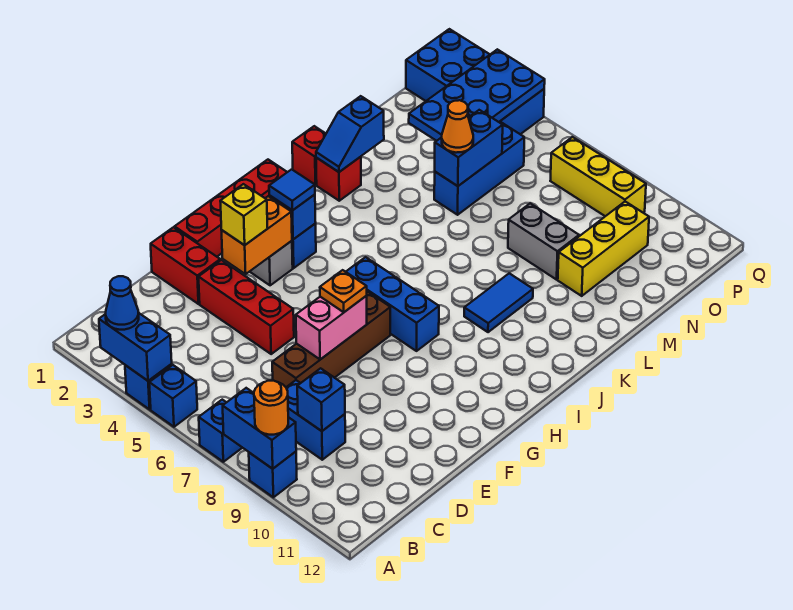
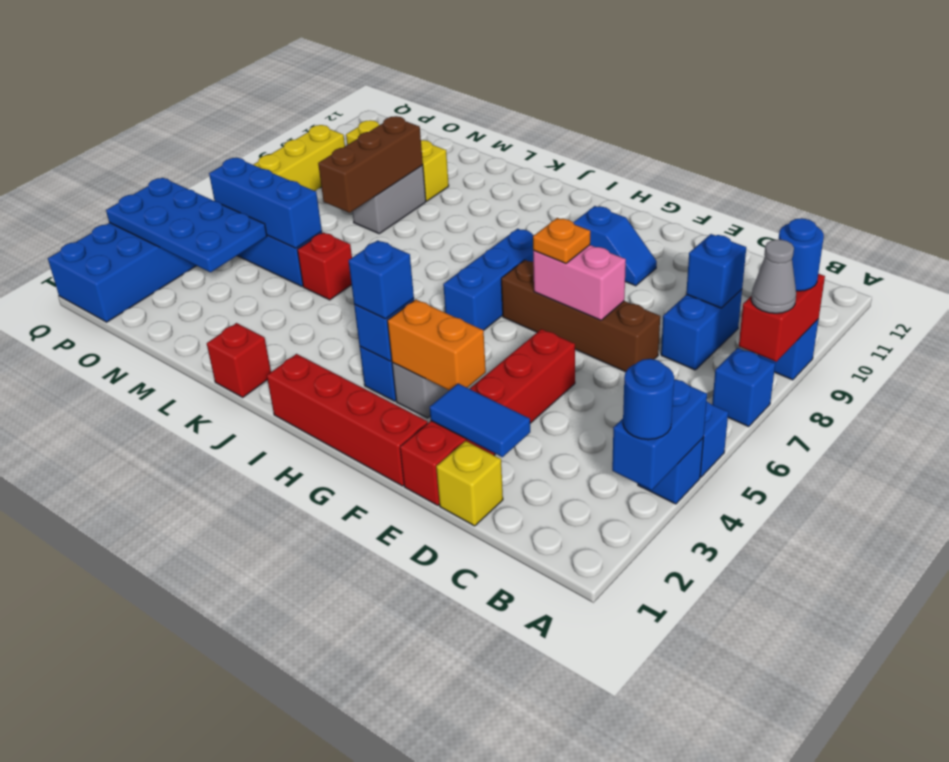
blue cone A3 level 3 -> blue round brick A3 level 3
blue brick A8:A9 level 2 -> red brick A8:A9 level 2
none -> grey cone A8 level 3
orange round brick A9 level 3 -> blue round brick A9 level 3
yellow brick F3 level 3 -> yellow brick D1 level 1
blue tile H3 level 3 -> blue brick H3 level 3
blue tile J9:K9 level 1 -> blue tile D2:E2 level 2
red brick K2 level 1 -> red brick L5 level 1
blue slope K2:L2 level 2 top L -> blue slope F10:G10 level 1 top G
blue brick M5:N5 level 2 -> blue brick M5:O5 level 2
orange cone M5 level 3 -> none
none -> brown brick M7:M9 level 2

